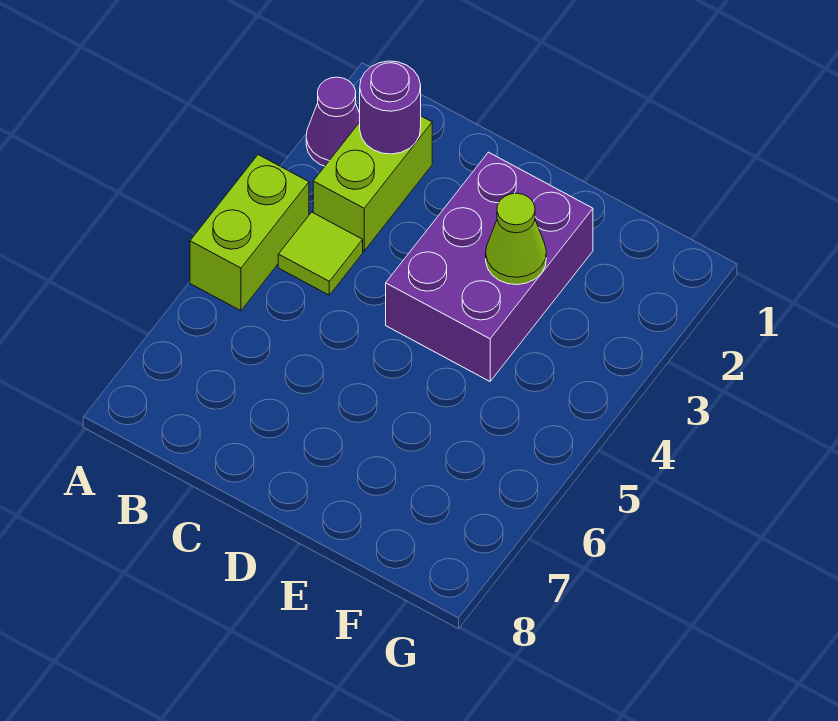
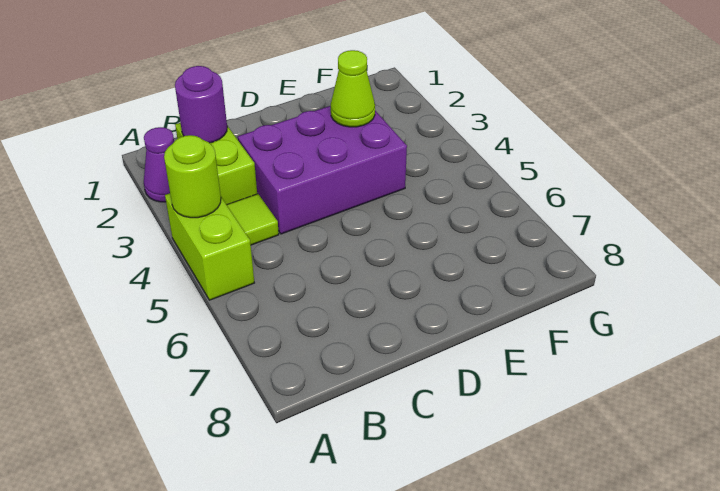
none -> lime round brick A4 level 2
purple brick D2:E4 level 1 -> purple brick C3:E4 level 1

